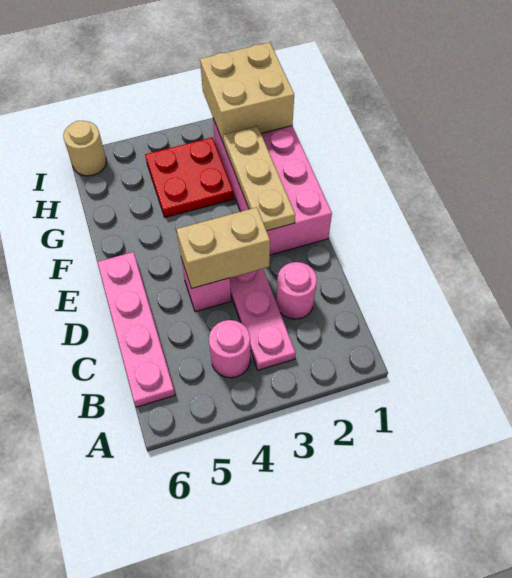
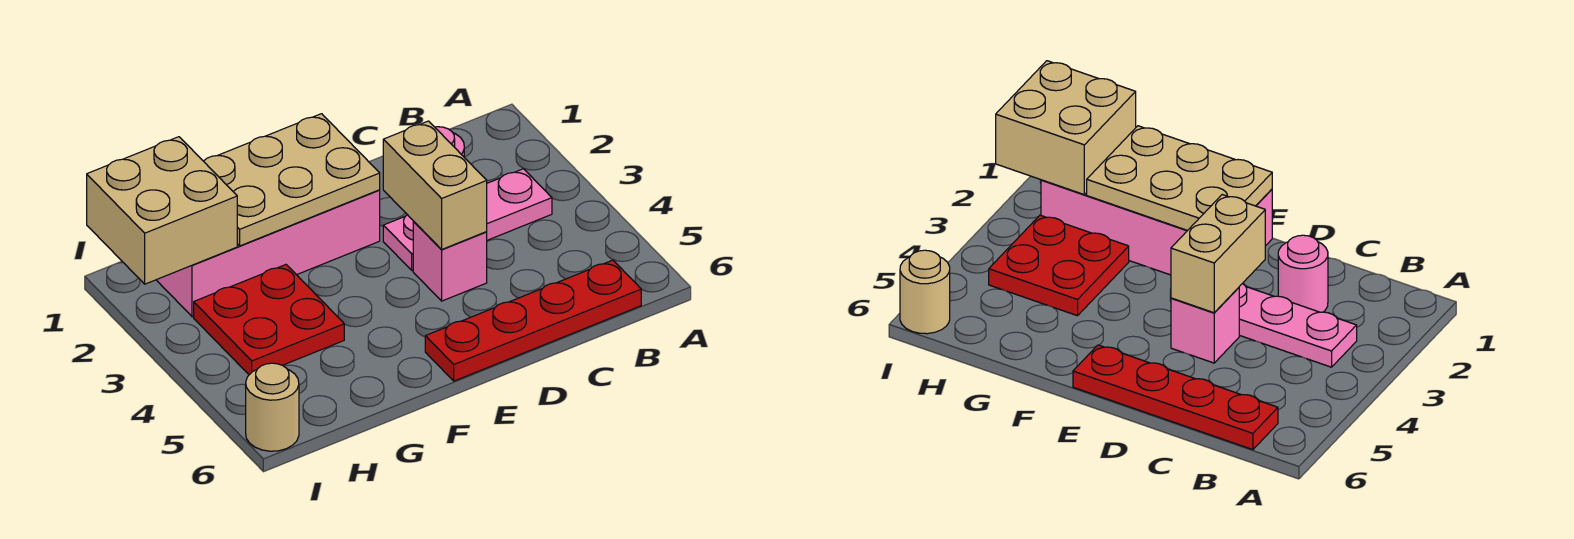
pink round brick B4 level 1 -> none
pink plate B6:E6 level 1 -> red plate B6:E6 level 1
tan plate E2:G2 level 2 -> tan plate E1:G2 level 2

